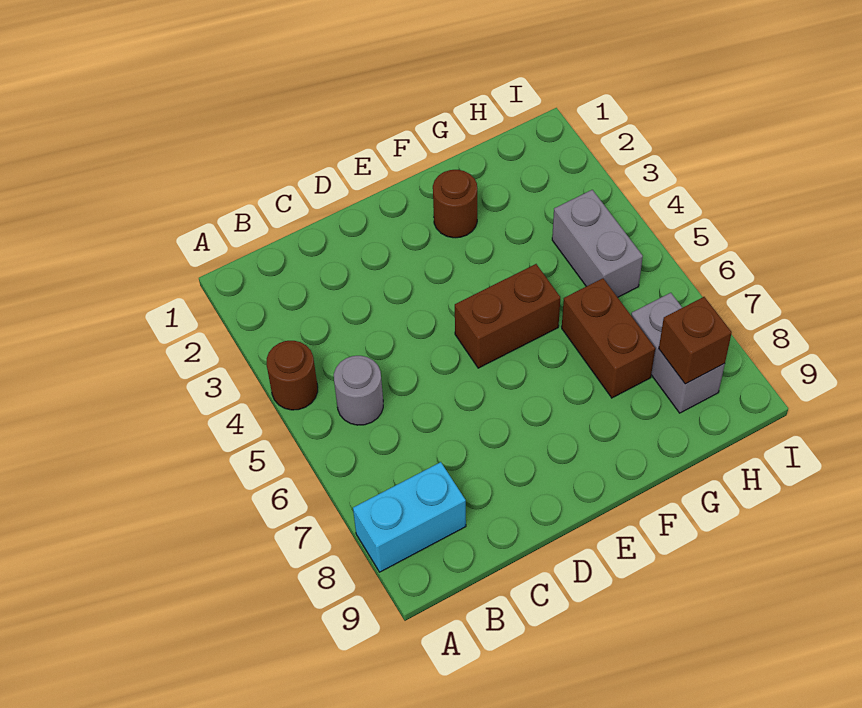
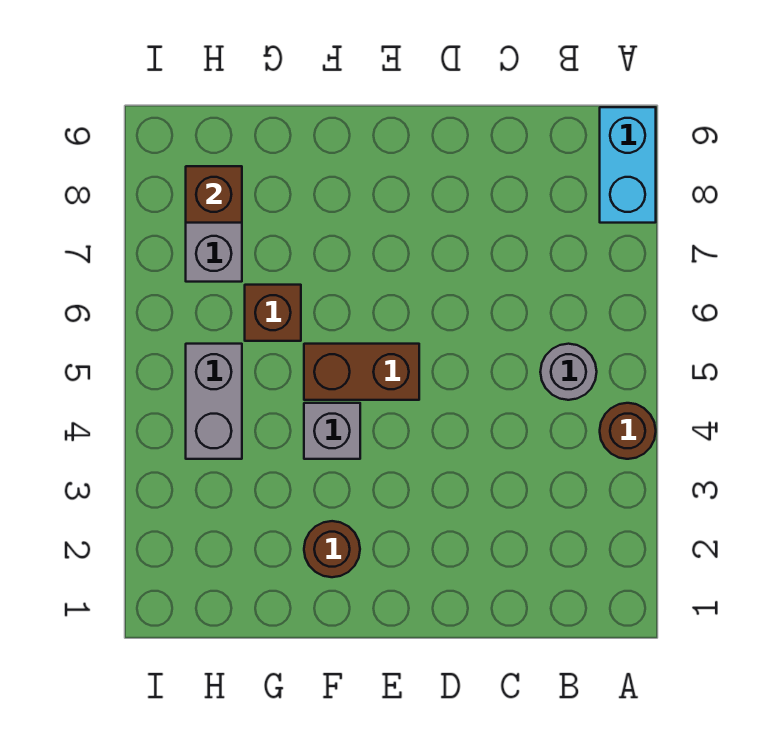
cyan brick A8:B8 level 1 -> cyan brick A8:A9 level 1
none -> grey brick F4 level 1
brown brick G6:G7 level 1 -> brown brick G6 level 1

